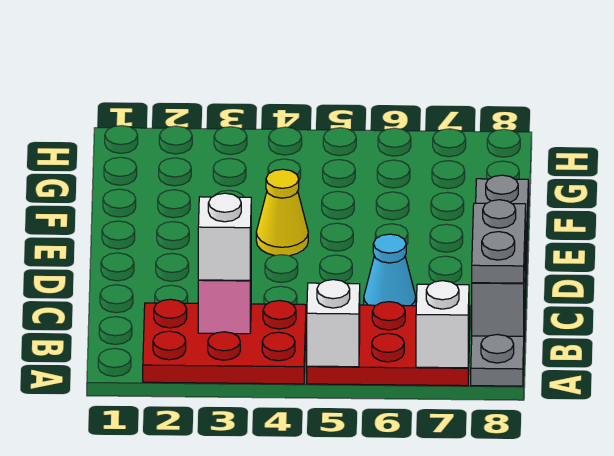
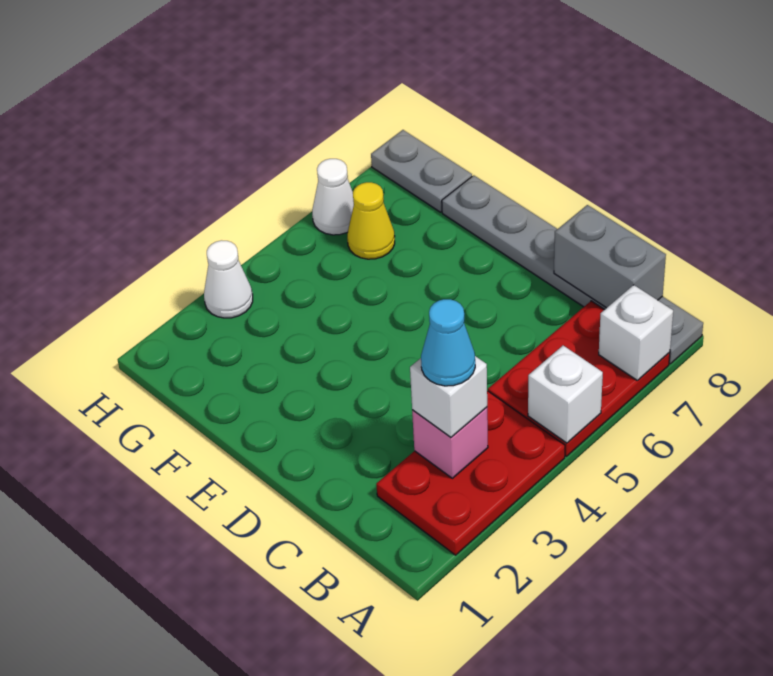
grey plate B8:C8 level 3 -> grey plate G8:H8 level 1
cyan cone C6 level 1 -> cyan cone B3 level 4
yellow cone E4 level 1 -> yellow cone G6 level 1
none -> white cone H3 level 1
none -> white cone H6 level 1

